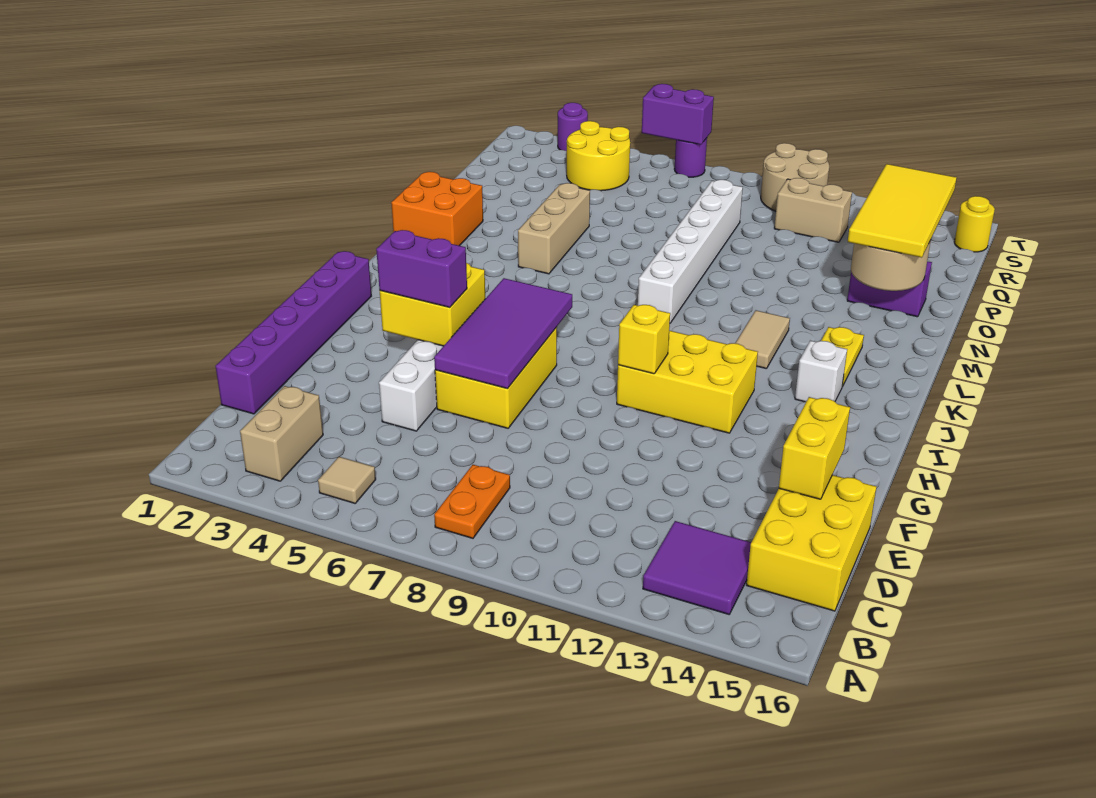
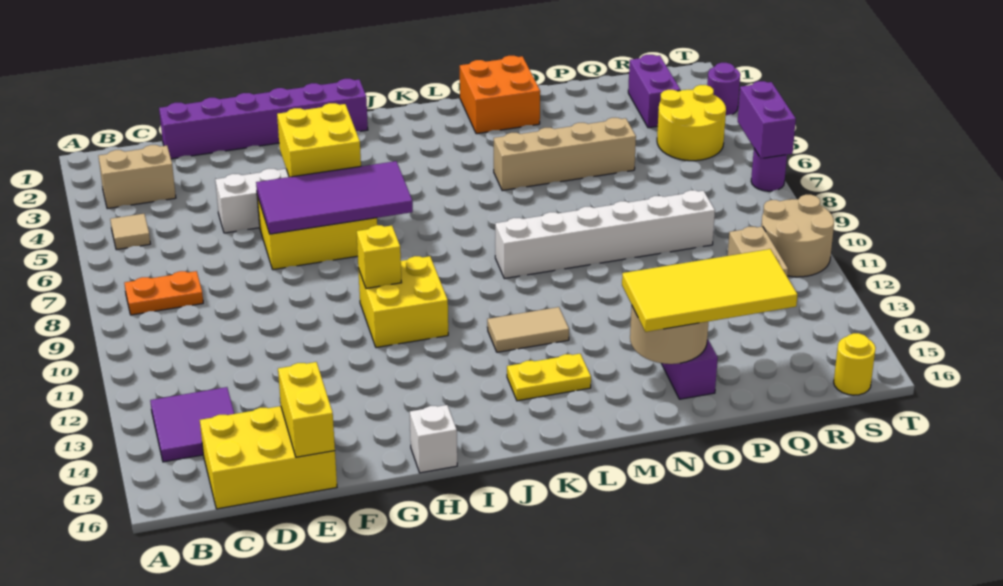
yellow brick E15:F15 level 2 -> yellow brick E15:E16 level 2
purple brick G4:G5 level 3 -> purple brick R2:R3 level 1
yellow brick H10:I12 level 1 -> yellow brick H10:I11 level 1
white brick J14 level 1 -> white brick H16 level 1
tan brick M5:O5 level 1 -> tan brick M5:P5 level 1

